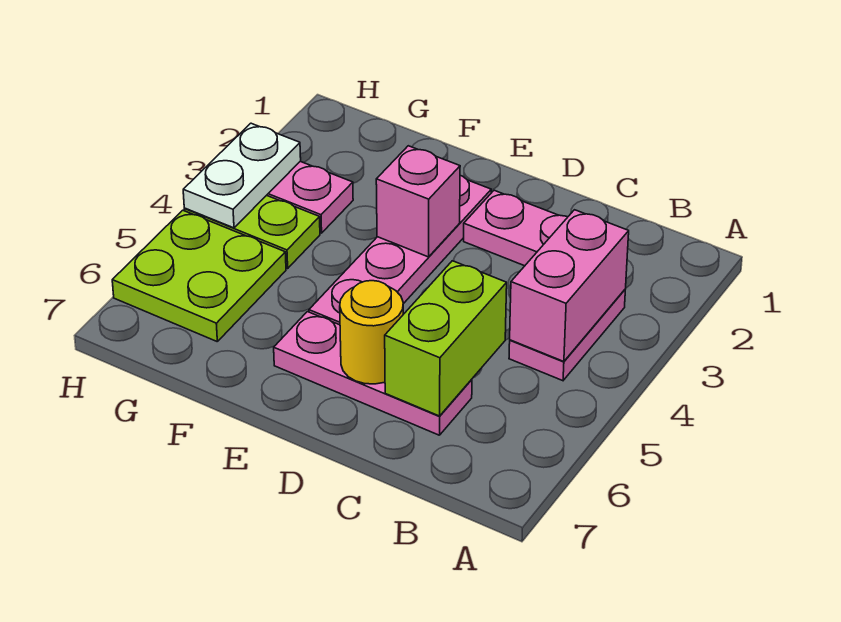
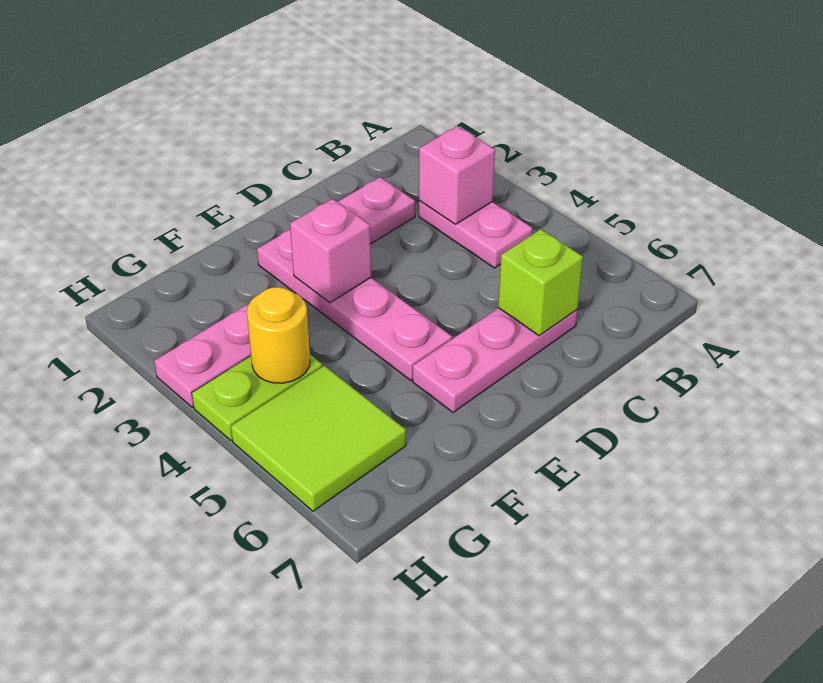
pink brick B3:B4 level 2 -> pink brick B3 level 2
lime brick C5:C6 level 2 -> lime brick C6 level 2
yellow round brick D6 level 2 -> yellow round brick G4 level 2
lime plate G5:H6 level 1 -> lime tile G5:H6 level 1
white plate H3:H4 level 2 -> none

